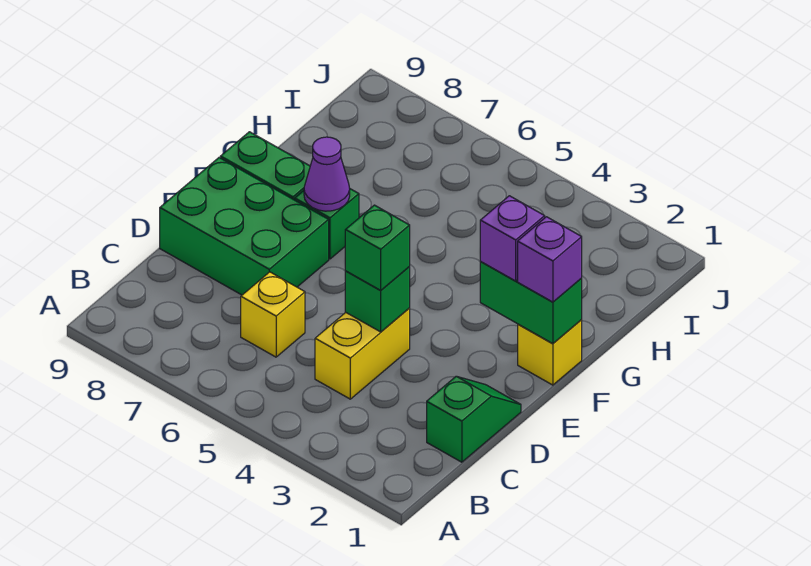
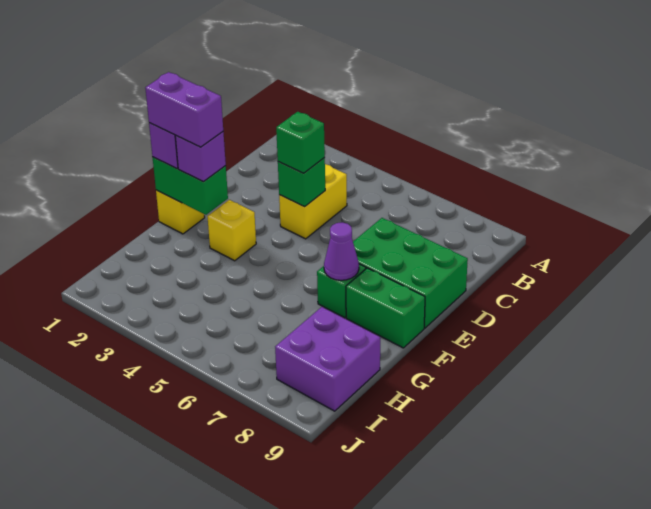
green slope C1:D1 level 1 top C -> none
yellow brick C6 level 1 -> yellow brick F3 level 1
none -> purple brick F1:F2 level 4
none -> purple brick H8:I9 level 1

